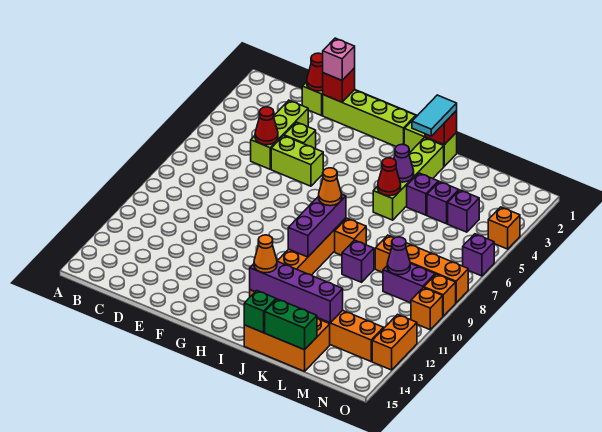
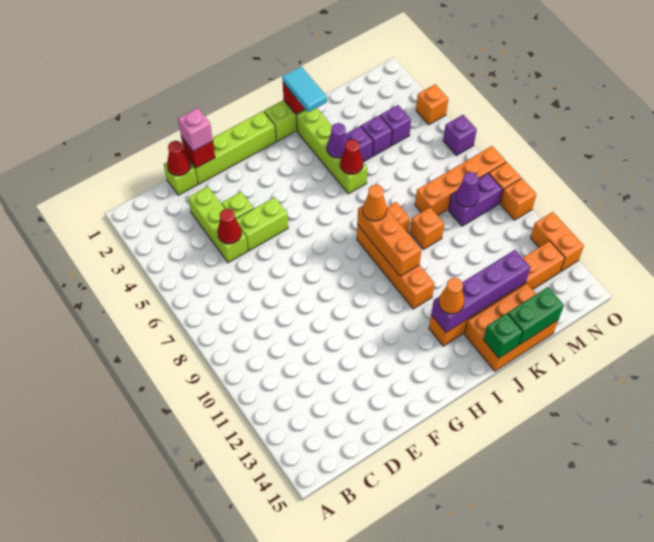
purple brick I8:I10 level 2 -> orange brick I8:I10 level 2
purple brick K9 level 1 -> orange brick K9 level 1

